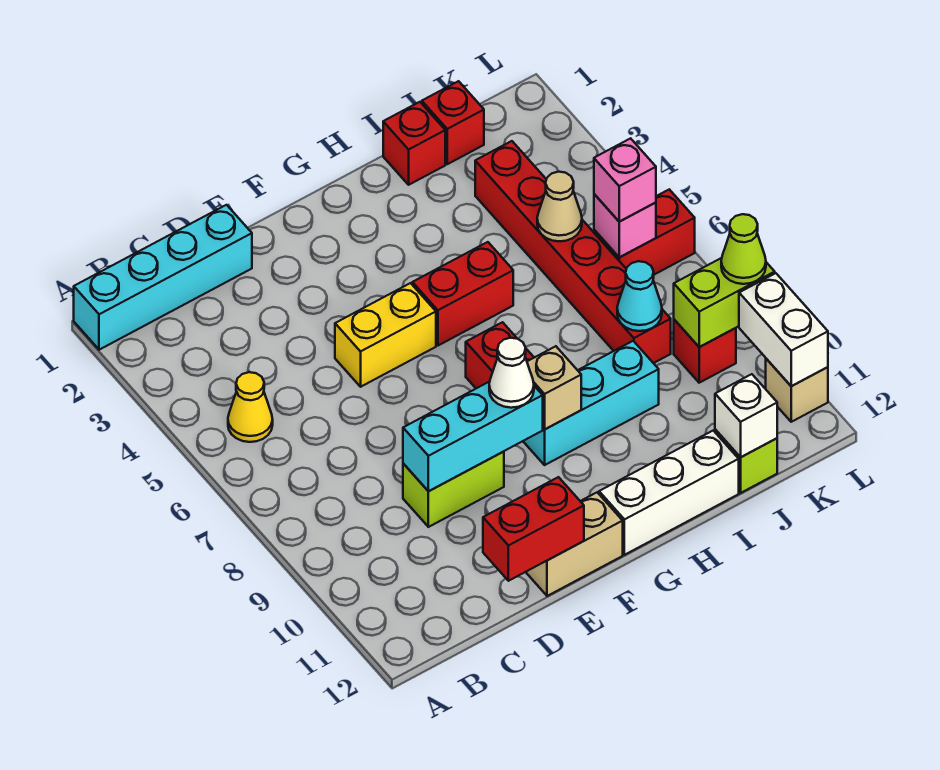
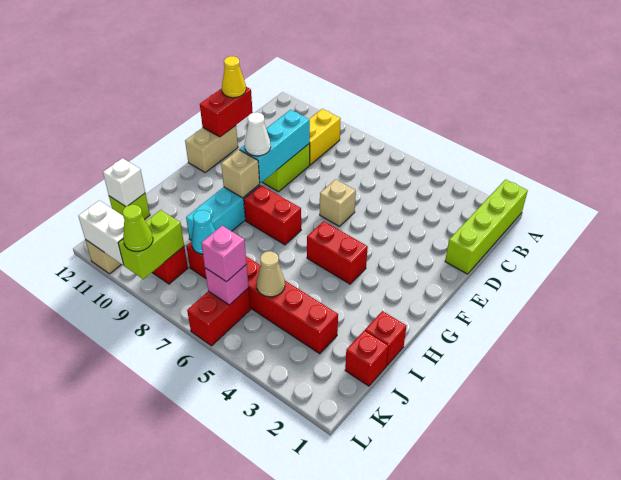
cyan brick A1:D1 level 1 -> lime brick A1:D1 level 1
yellow cone B5 level 1 -> yellow cone D12 level 3
yellow brick E5:F5 level 1 -> yellow brick B9:C9 level 1
none -> tan brick E6 level 1
red brick G5:H5 level 1 -> red brick G4:G5 level 1
white brick G12:I12 level 1 -> none

